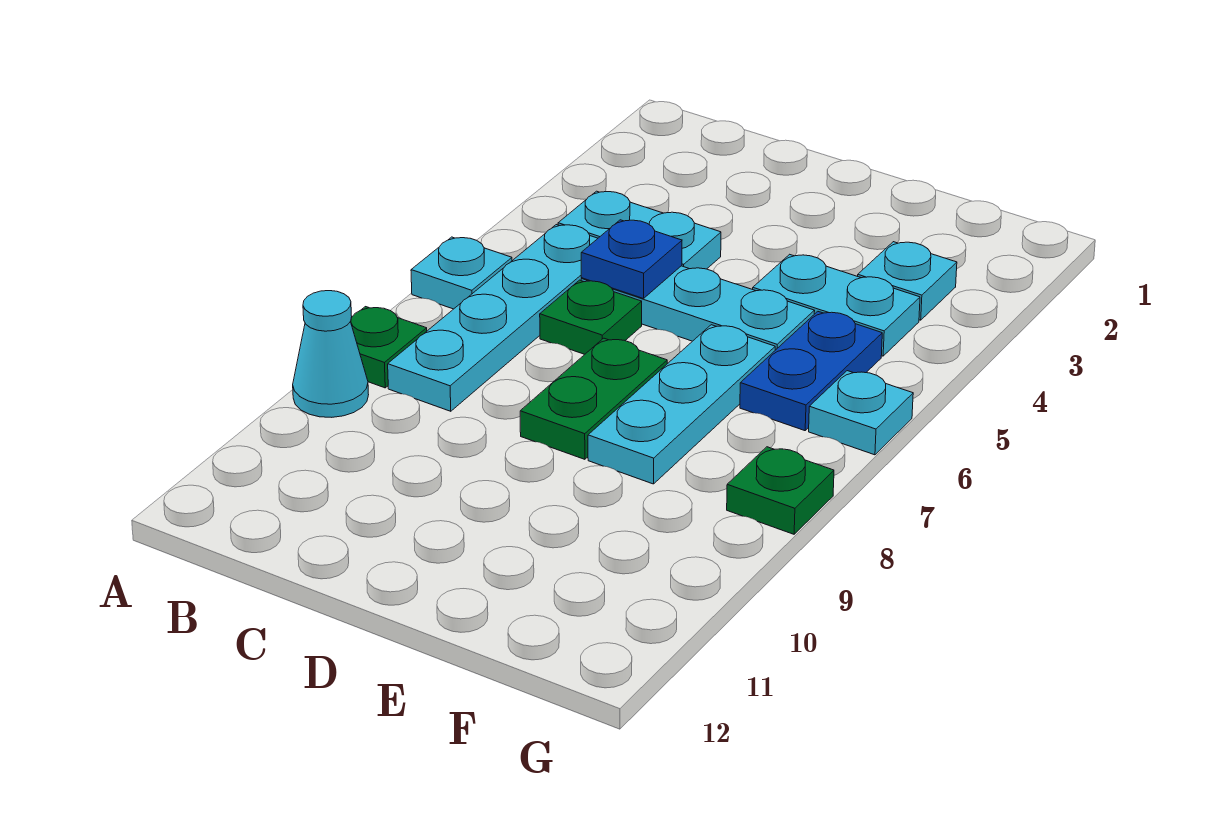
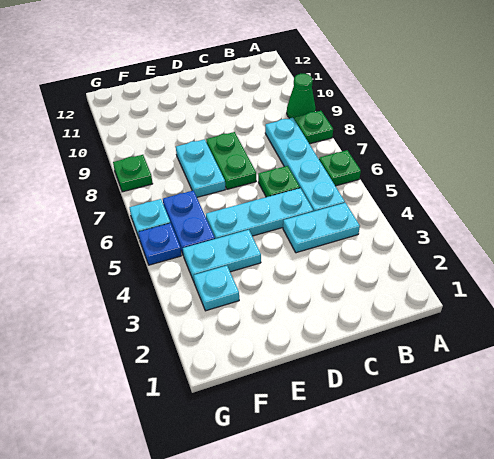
cyan plate A6 level 1 -> green plate A6 level 1
cyan cone A9 level 1 -> green cone A9 level 1
blue plate C5 level 2 -> blue plate G5 level 1
cyan plate E6:E8 level 1 -> cyan plate E7:E8 level 1

